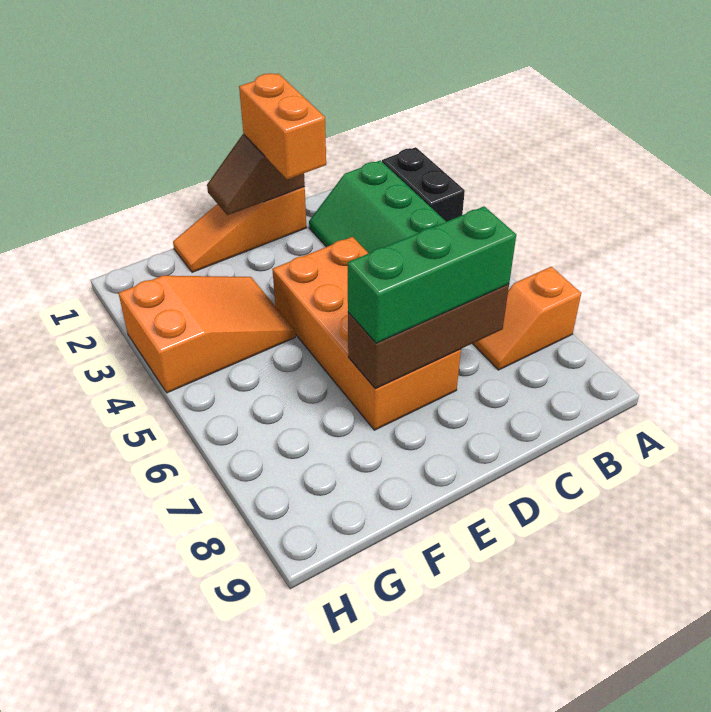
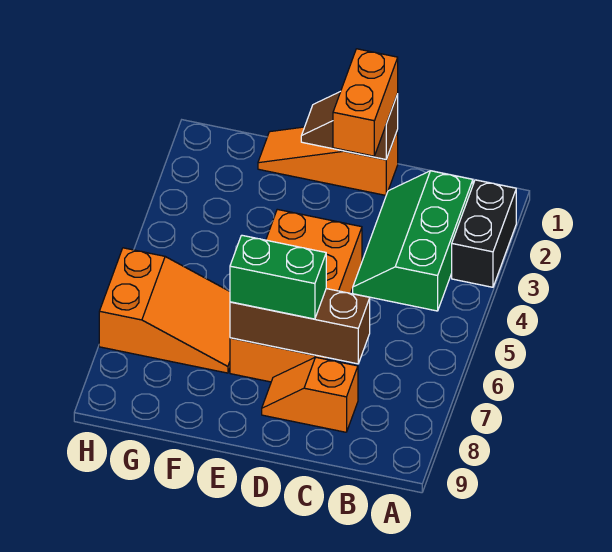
orange slope A7:B7 level 1 top A -> orange slope C8:D8 level 1 top C
green brick C7:E7 level 3 -> green brick D7:E7 level 3
orange slope F3:H4 level 1 top H -> orange slope F6:H7 level 1 top H

